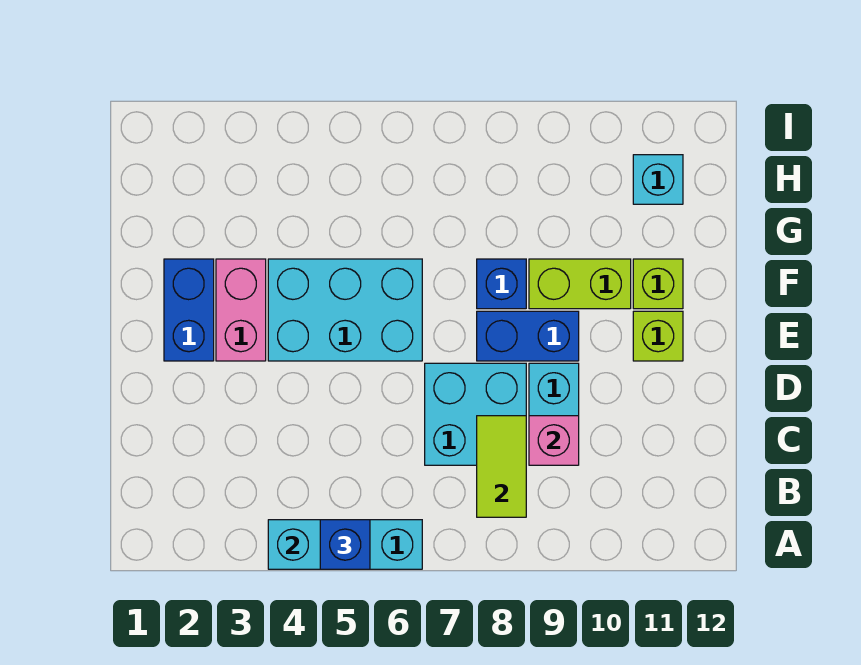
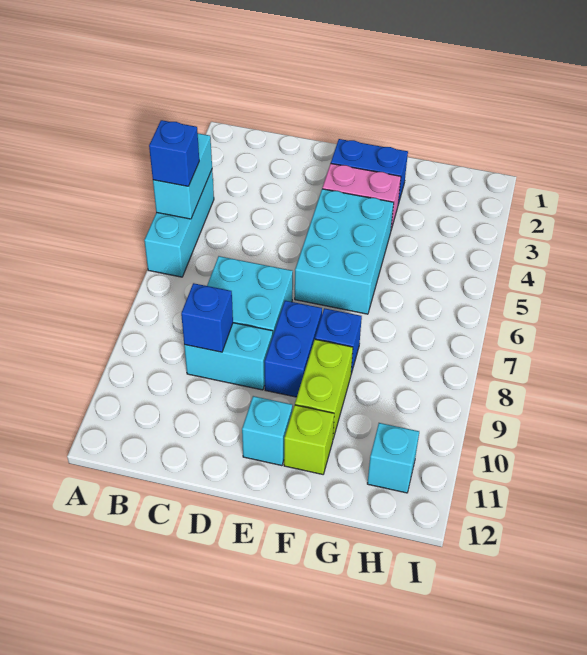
lime tile B8:C8 level 2 -> none
pink brick C9 level 2 -> blue brick C9 level 2
lime brick E11 level 1 -> cyan brick E11 level 1

